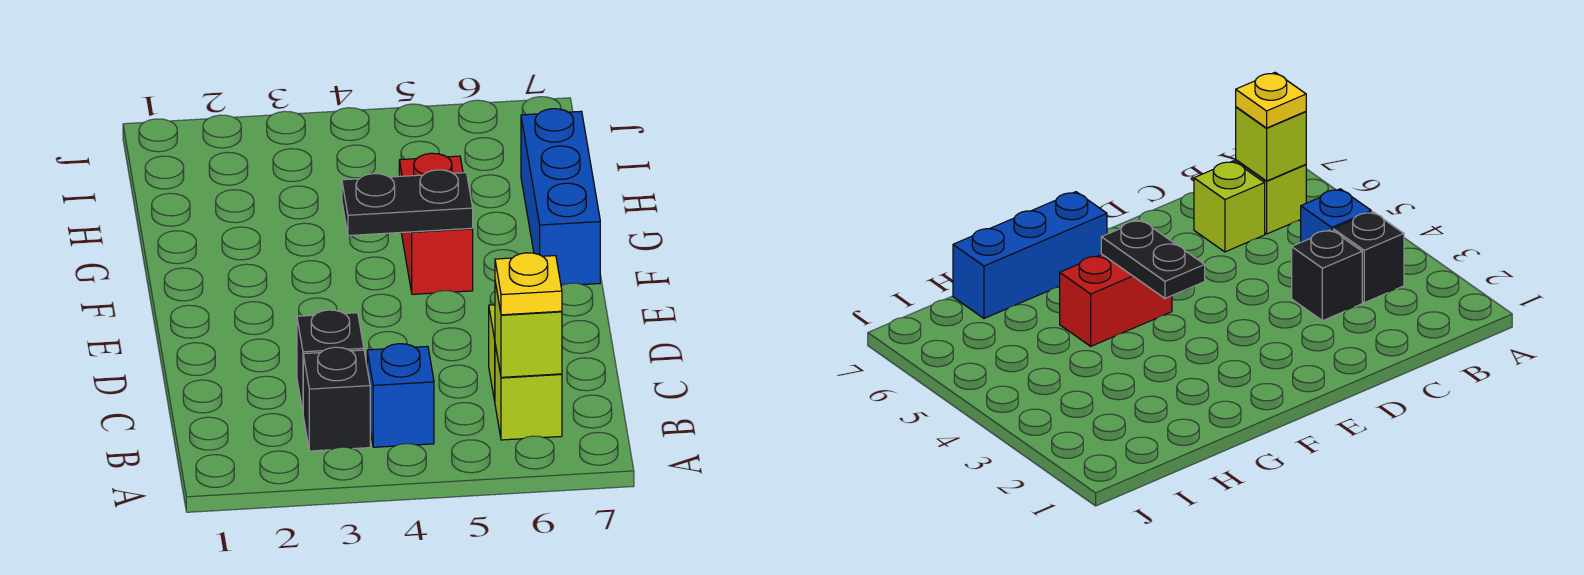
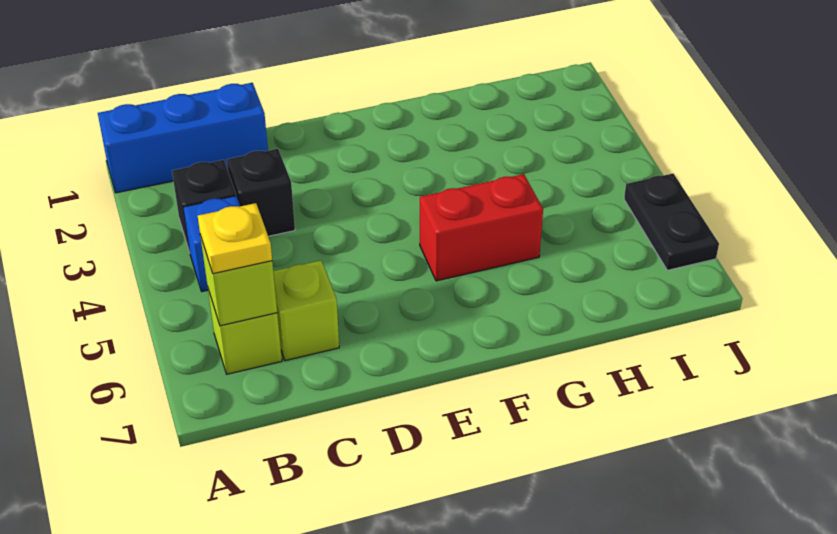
black plate F4:F5 level 2 -> black plate J5:J6 level 1
blue brick F7:H7 level 1 -> blue brick A1:C1 level 1

